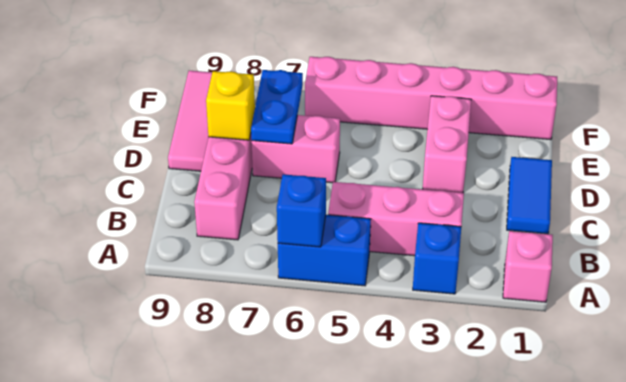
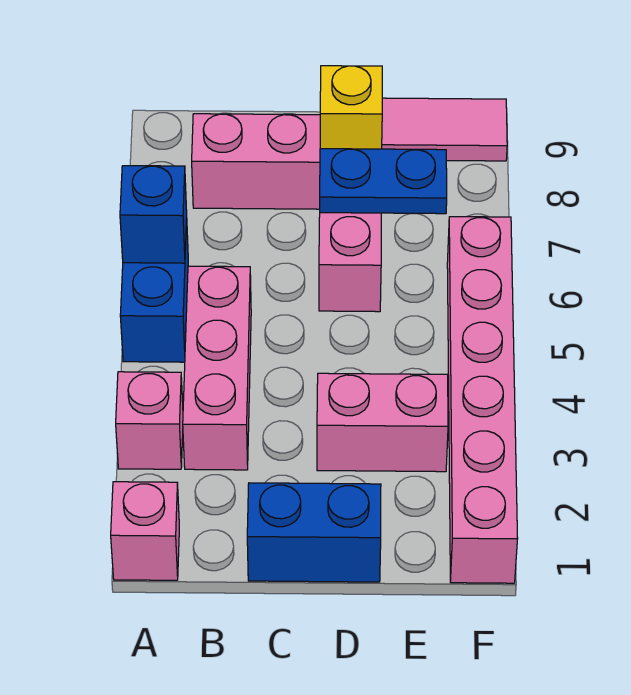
blue brick A3 level 1 -> pink brick A3 level 1
blue tile C1:D1 level 1 -> blue brick C1:D1 level 1

